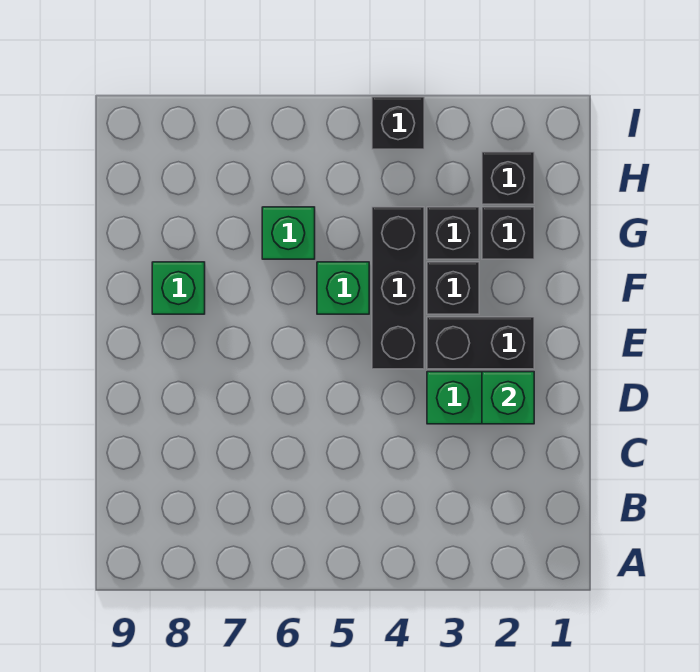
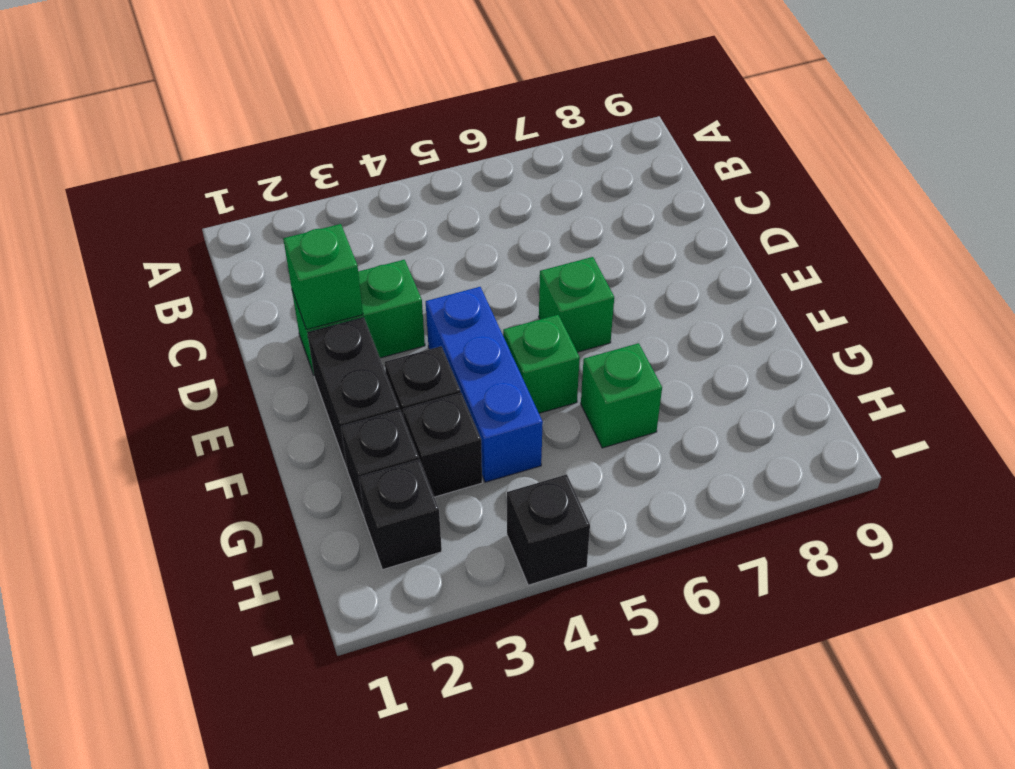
black brick E2:E3 level 1 -> black brick E2:F2 level 1
black brick E4:G4 level 1 -> blue brick E4:G4 level 1
green brick F8 level 1 -> green brick E6 level 1

